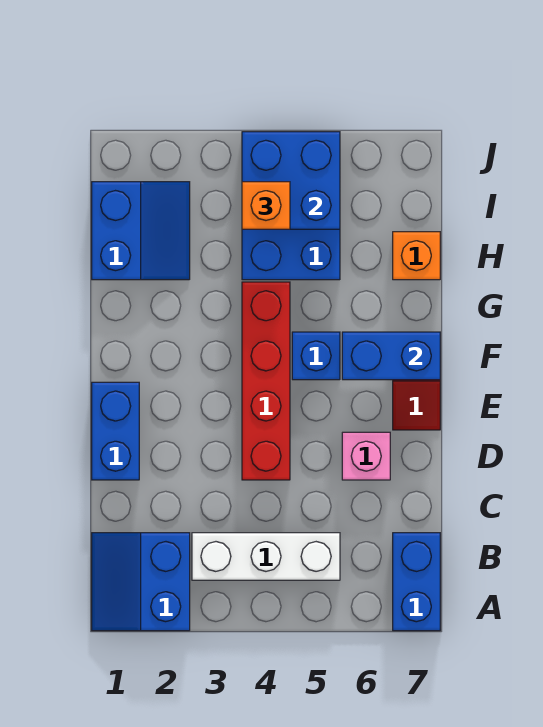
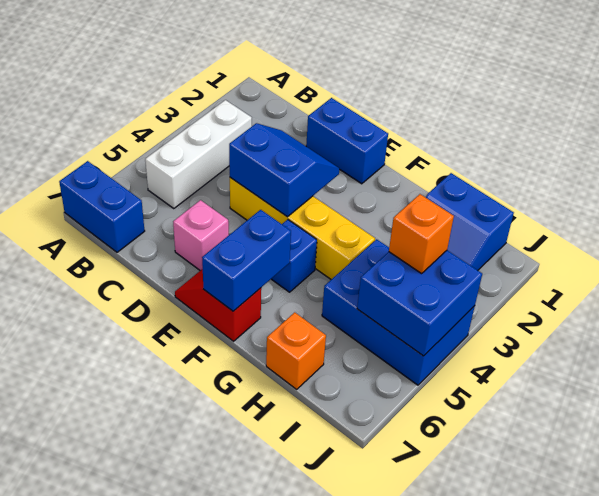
blue slope A1:B2 level 1 top 2 -> blue slope D3:E4 level 2 top 4
red brick D4:G4 level 1 -> yellow brick D4:G4 level 1

